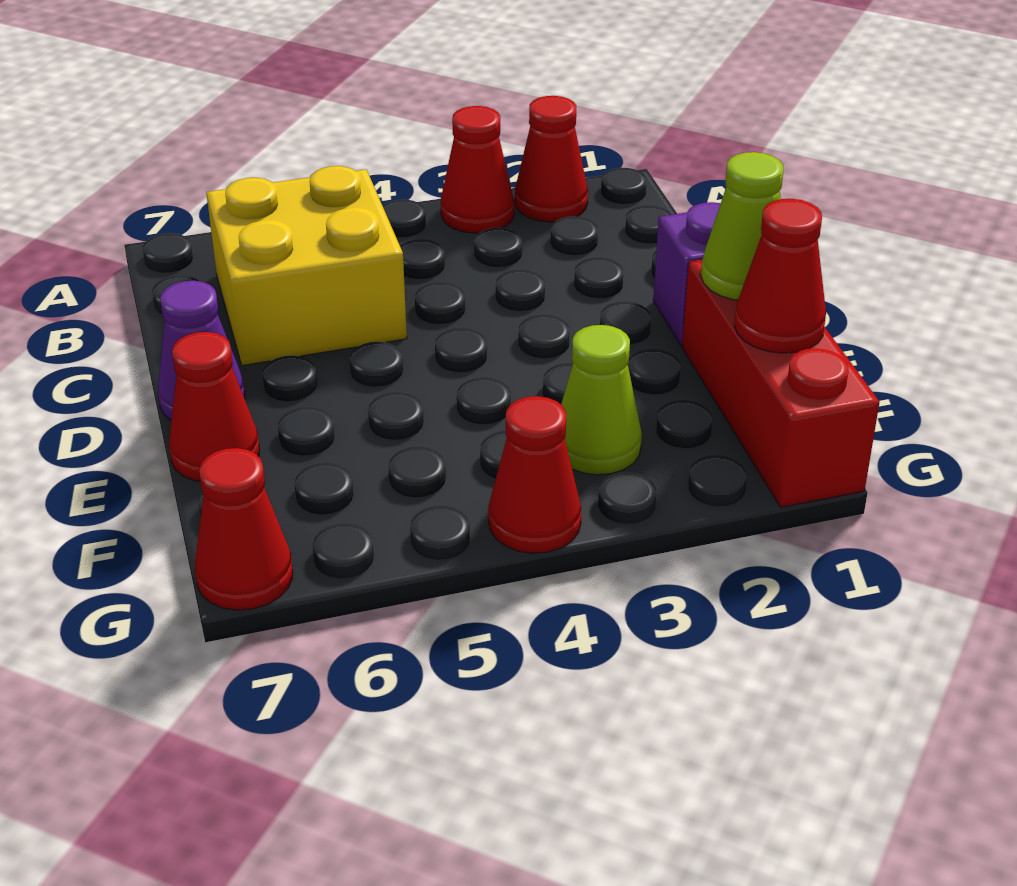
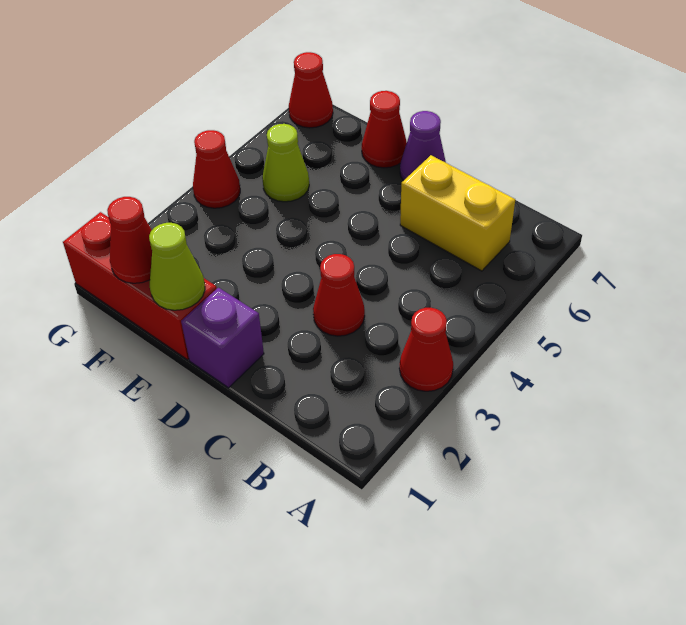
red cone A2 level 1 -> red cone C3 level 1
yellow brick B5:C6 level 1 -> yellow brick B6:C6 level 1
lime cone F3 level 1 -> lime cone F5 level 1

